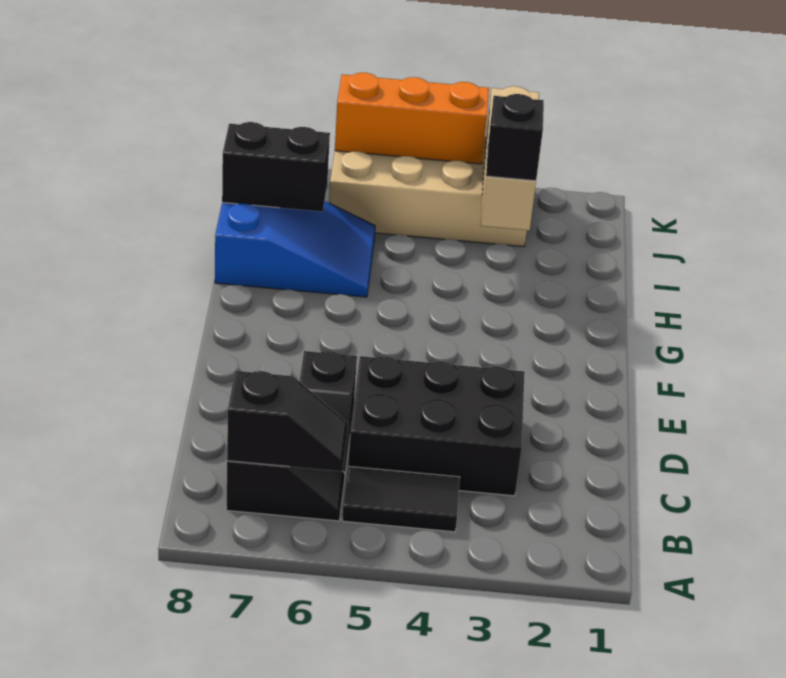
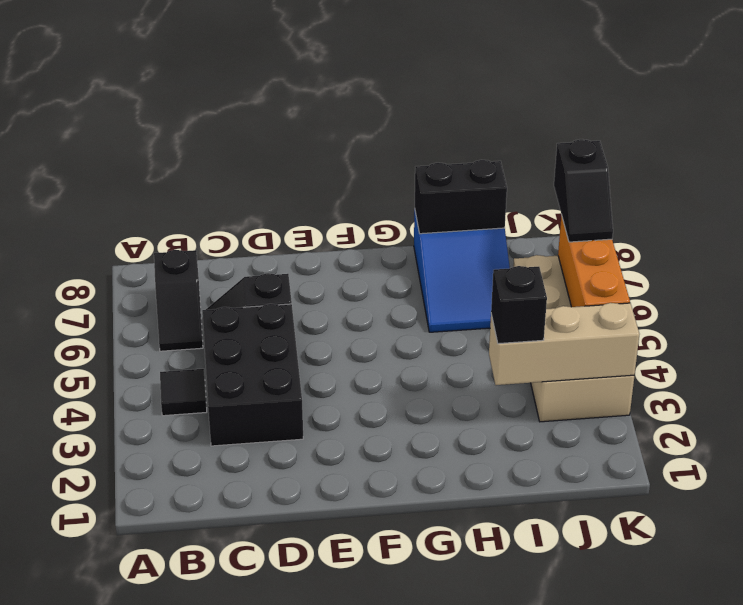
black tile B4:B5 level 1 -> black tile B4 level 1
black slope B6:B7 level 2 top 7 -> black slope K6:K7 level 3 top 7
black brick I7:I8 level 2 -> black brick H8:I8 level 2

